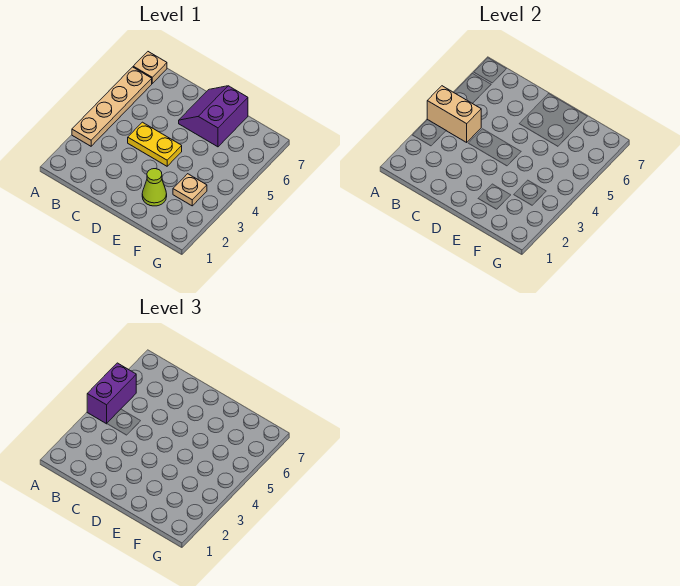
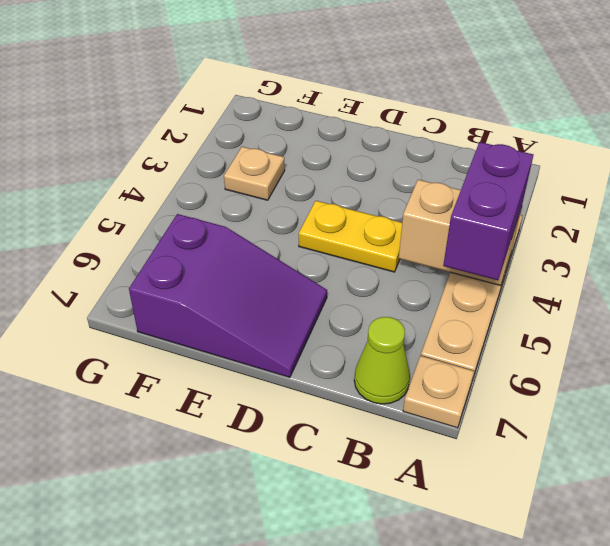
purple slope D6:E7 level 1 top E -> purple slope D6:F7 level 1 top F
lime cone E2 level 1 -> lime cone B7 level 1

